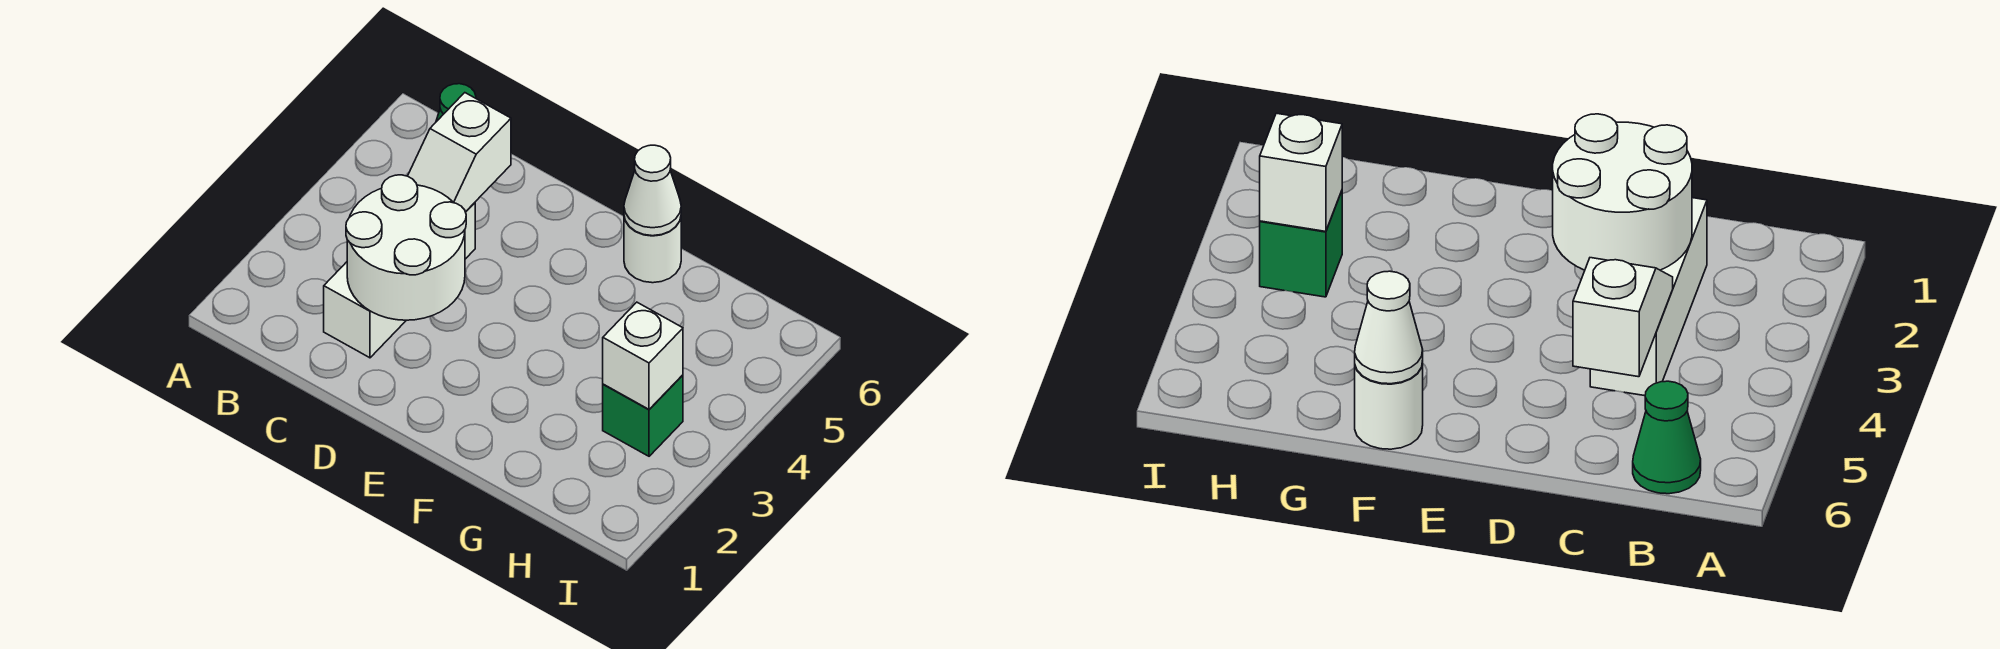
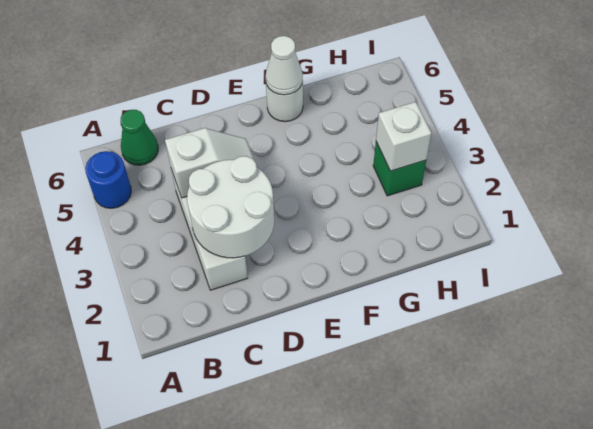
none -> blue round brick A5 level 1
white slope C4:C5 level 2 top 5 -> white slope C4:D4 level 2 top C

